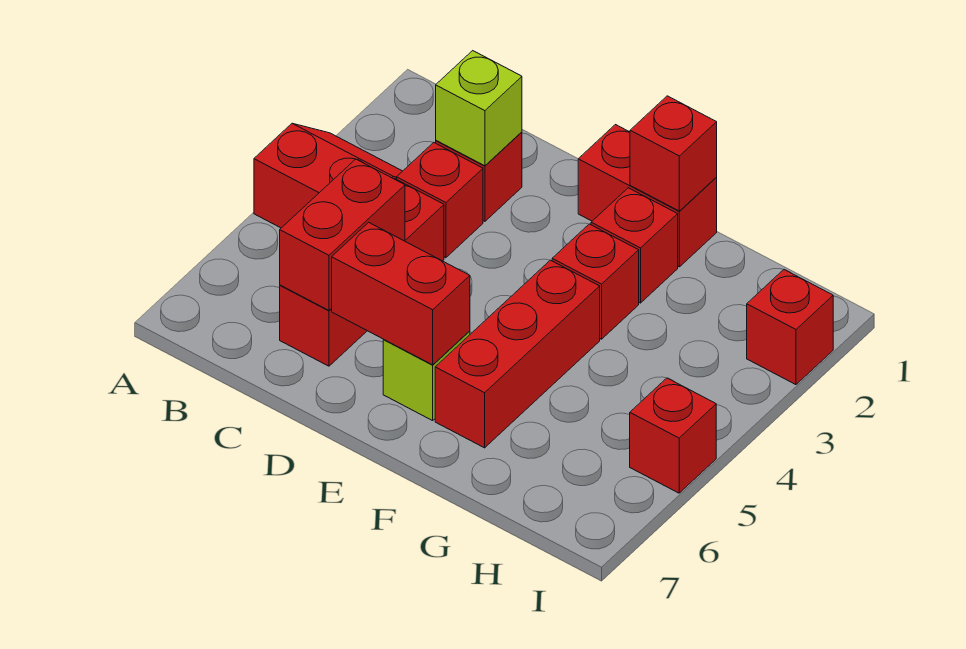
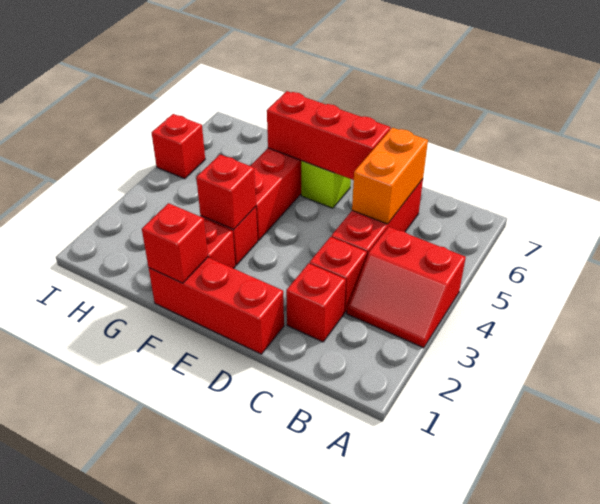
lime brick C2 level 2 -> none
red brick C5:C6 level 2 -> orange brick C5:C6 level 2
red brick D6:E6 level 2 -> red brick D6:F6 level 2
red brick E1:F1 level 1 -> red brick D1:F1 level 1
red brick I2 level 1 -> red brick F3 level 2

